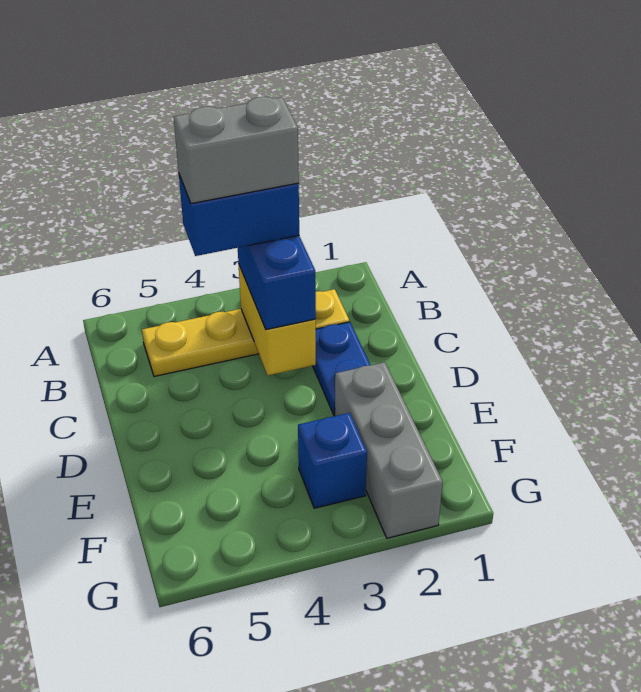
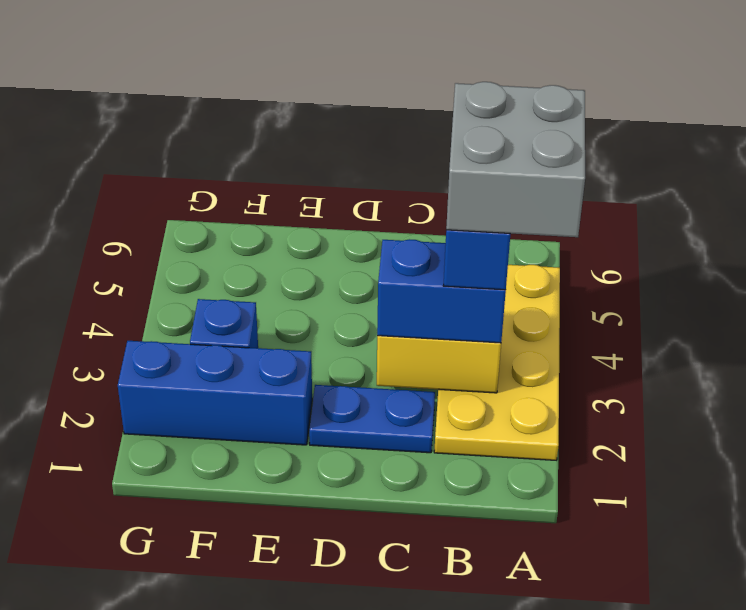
yellow plate B2:B5 level 1 -> yellow plate A2:B5 level 1
grey brick B3:B4 level 5 -> grey brick A3:B4 level 5
grey brick E2:G2 level 1 -> blue brick E2:G2 level 1

